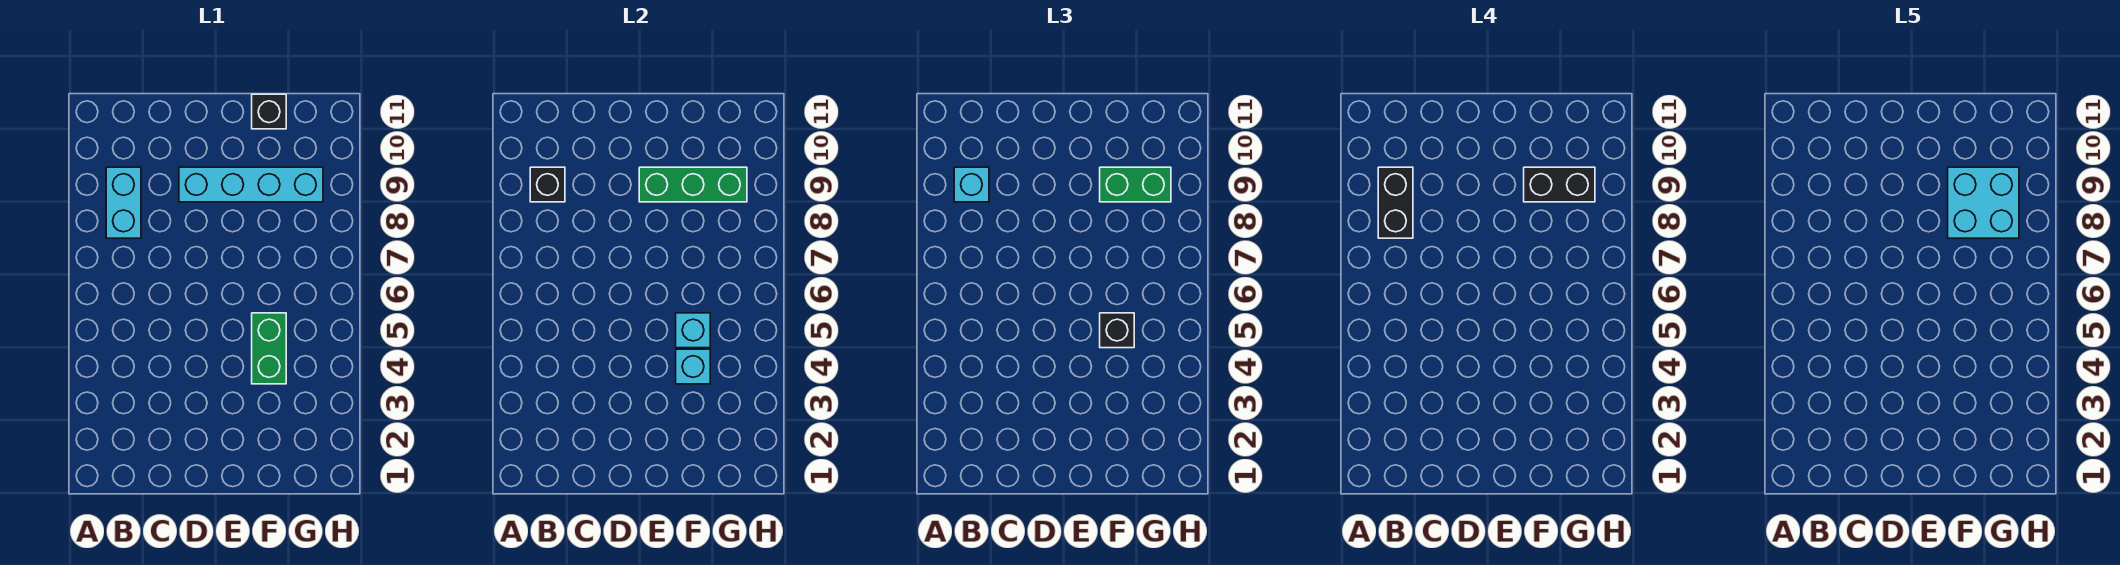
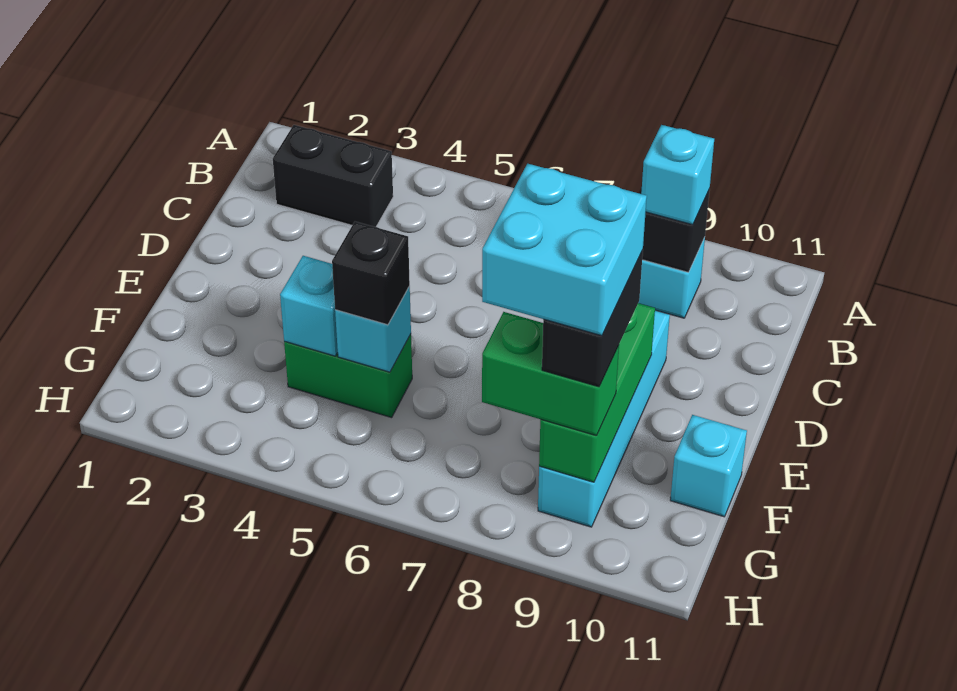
black brick B8:B9 level 4 -> black brick B2:B3 level 1
green brick F9:G9 level 3 -> green brick G8:G9 level 3
black brick F11 level 1 -> cyan brick F11 level 1

